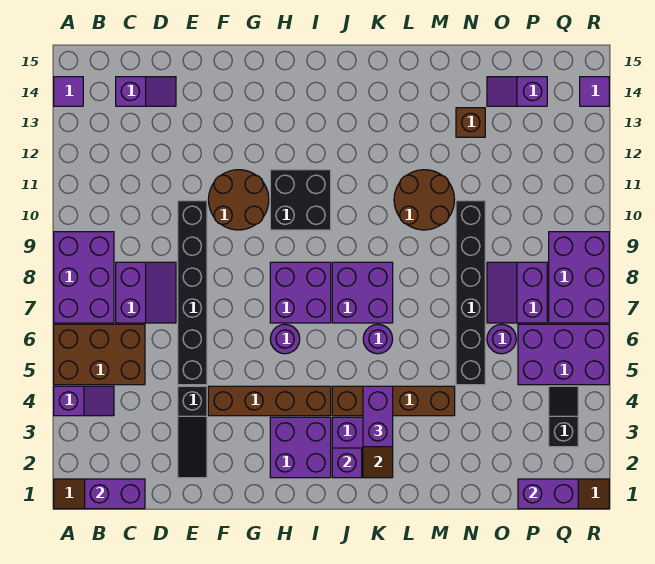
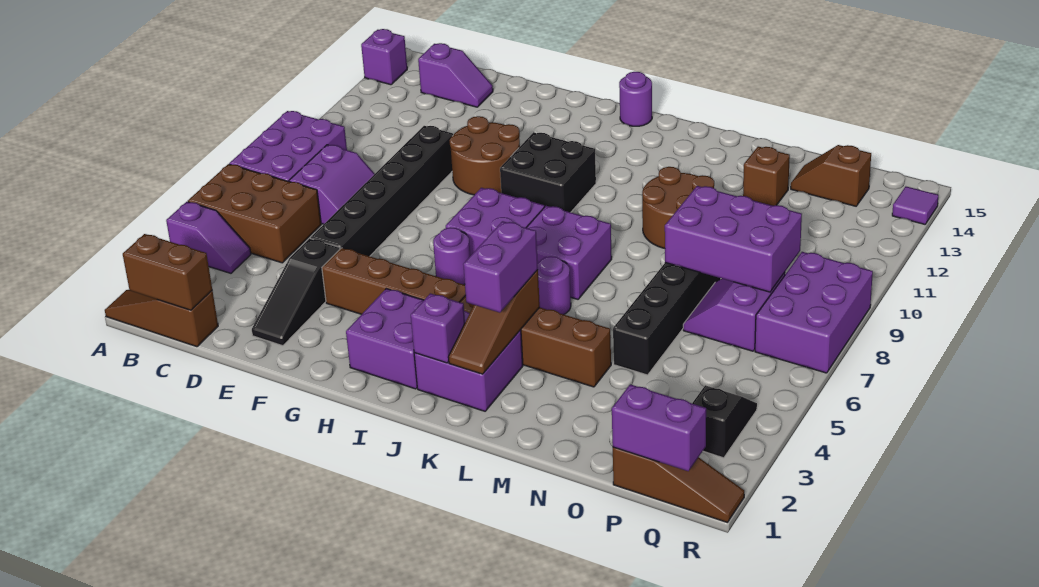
purple tile A14 level 1 -> purple brick A14 level 1
purple brick B1:C1 level 2 -> brown brick B1:C1 level 2
purple round brick O6 level 1 -> purple round brick I15 level 1
purple slope O14:P14 level 1 top P -> brown slope O14:P14 level 1 top P
purple brick P5:R6 level 1 -> purple brick N8:P9 level 2

